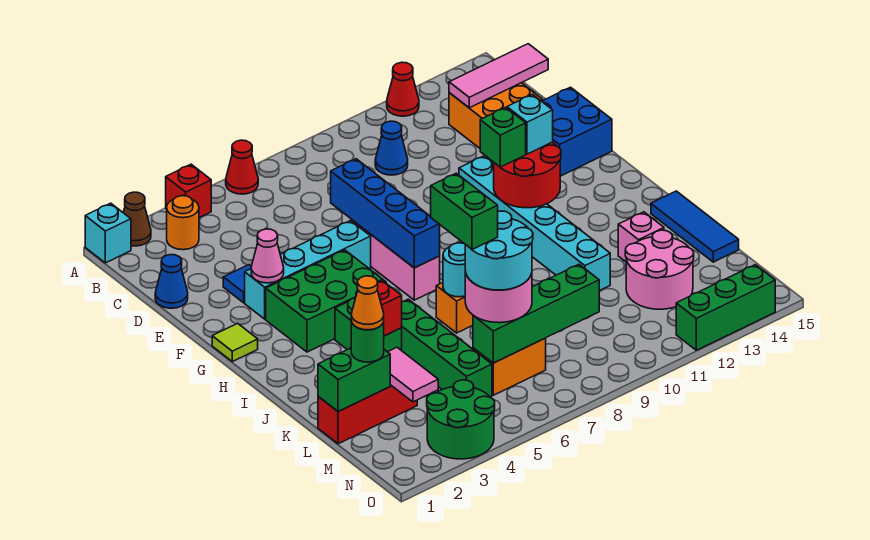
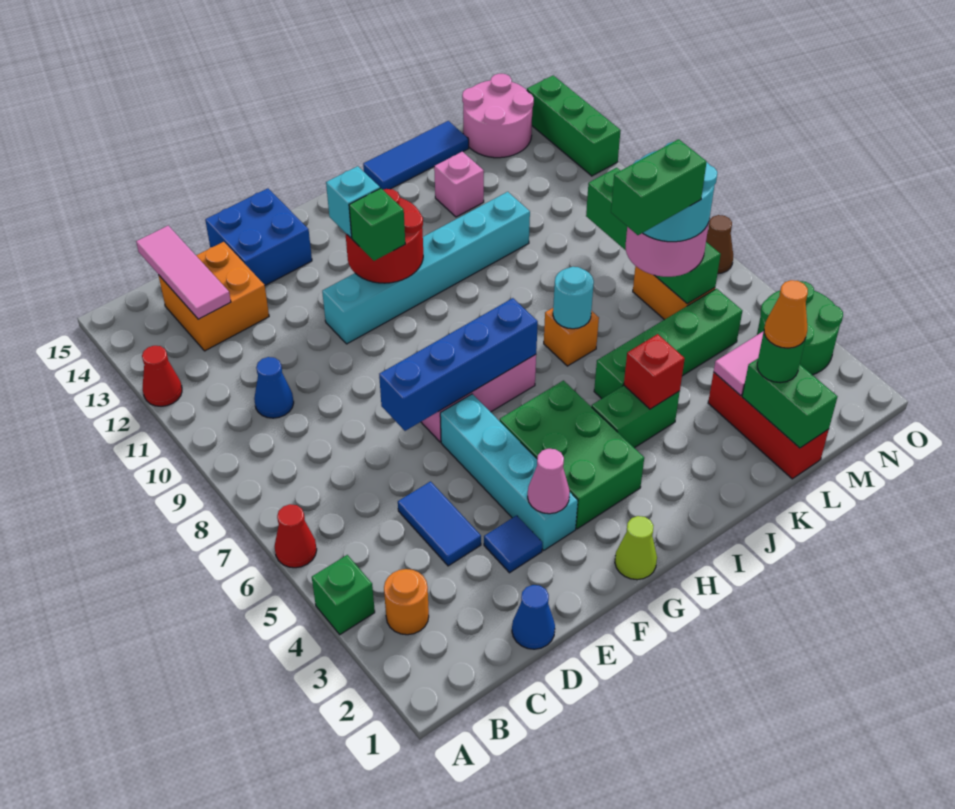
cyan brick A1 level 1 -> none
brown cone A2 level 1 -> brown cone O7 level 1
red brick A4 level 1 -> green brick A4 level 1
none -> blue tile D4:D5 level 1
lime tile G1 level 1 -> lime cone G1 level 1
pink round brick L12:M13 level 1 -> pink round brick M14:N15 level 1

